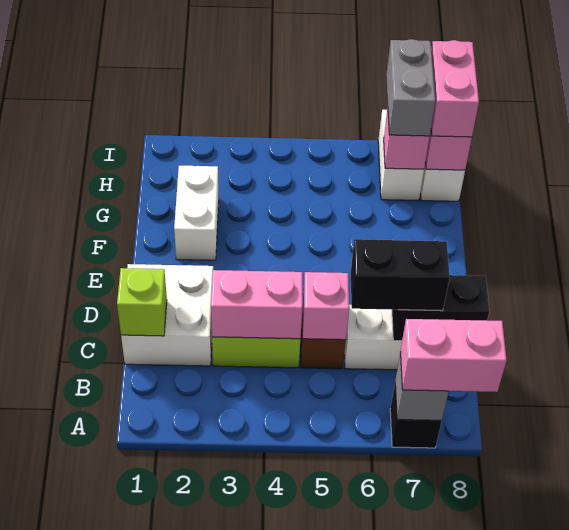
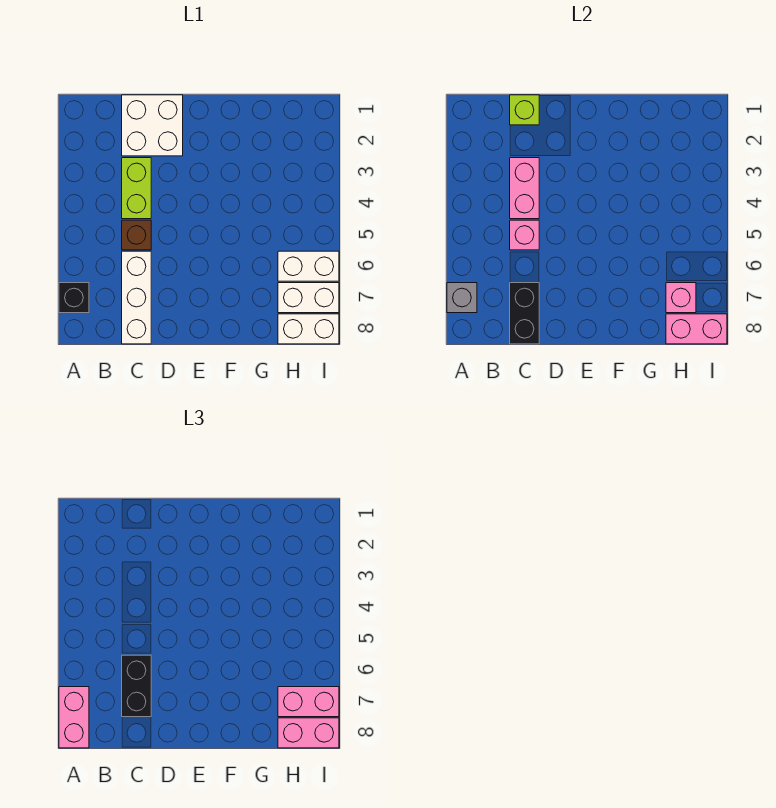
white brick F2:G2 level 1 -> white brick H6:I6 level 1
grey brick H7:I7 level 3 -> pink brick H7:I7 level 3

